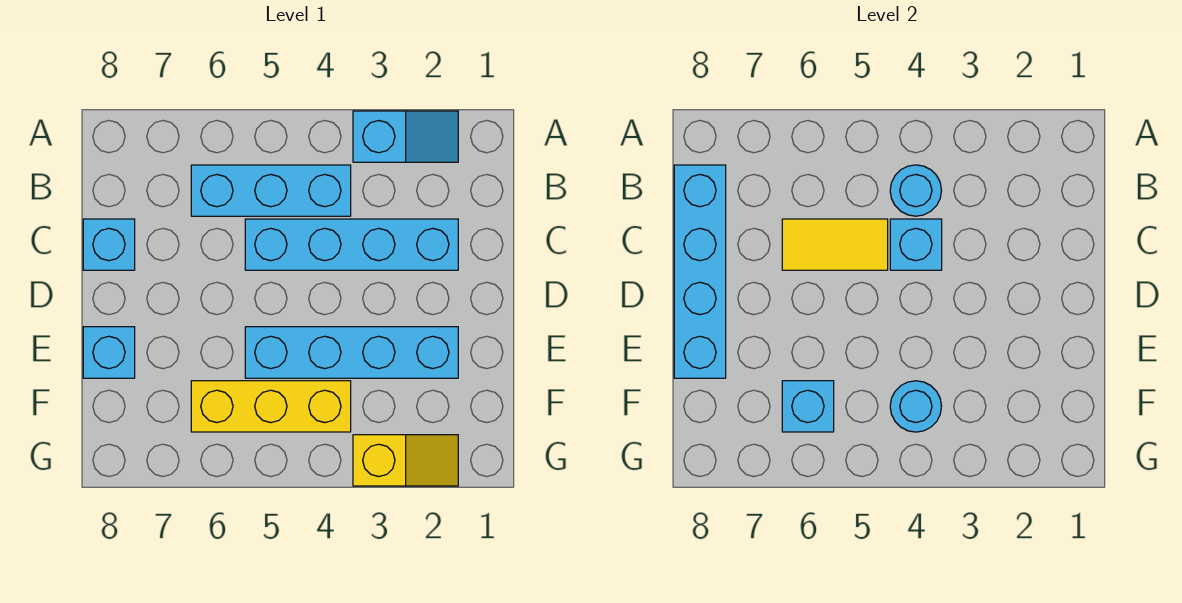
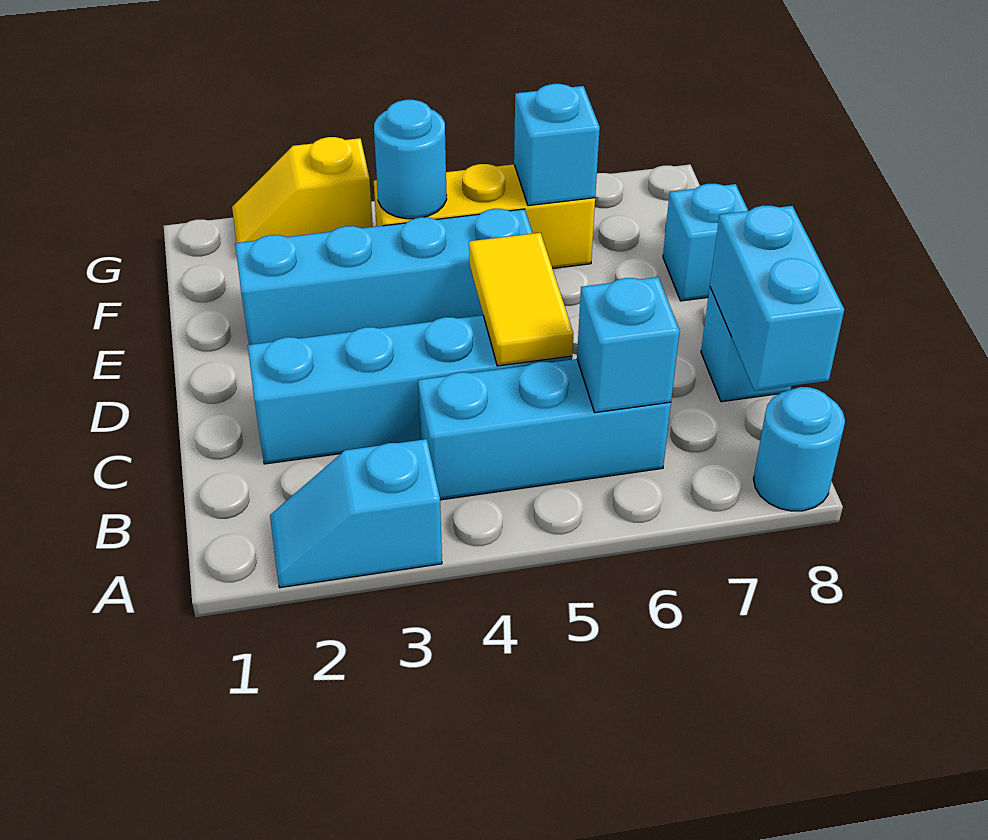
cyan round brick B4 level 2 -> cyan round brick A8 level 1
cyan brick B8:E8 level 2 -> cyan brick B8:C8 level 2
cyan brick C4 level 2 -> cyan brick B6 level 2
yellow tile C5:C6 level 2 -> yellow tile C5:D5 level 2

